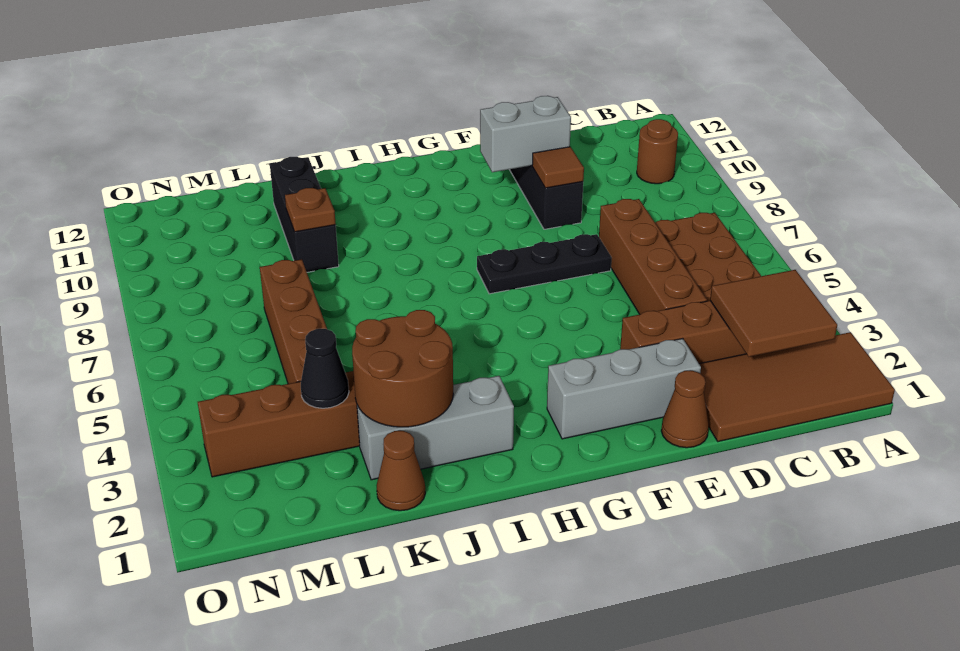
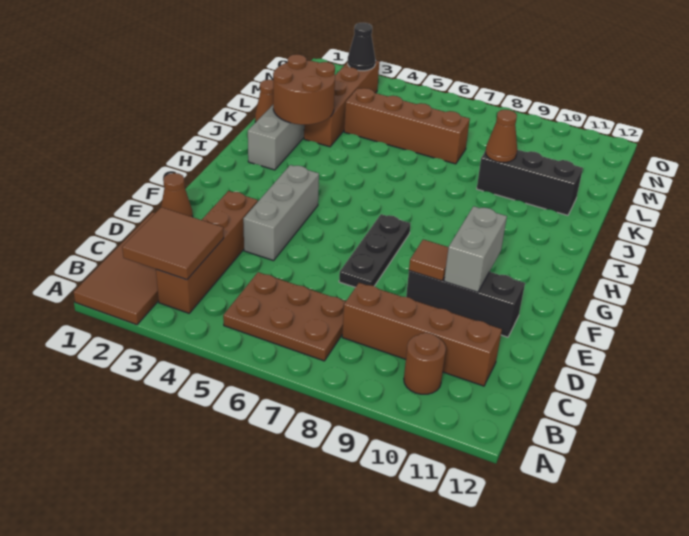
brown brick D4:D7 level 1 -> brown brick C8:C11 level 1
grey brick E2:G2 level 1 -> grey brick E4:G4 level 1
brown plate K9 level 2 -> brown cone K9 level 2
black cone L3 level 2 -> black cone N3 level 2

